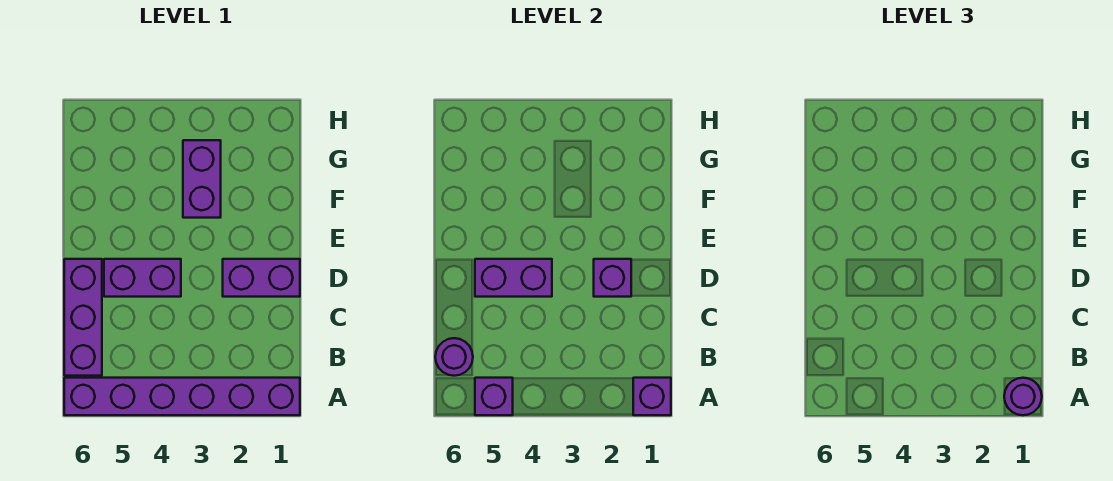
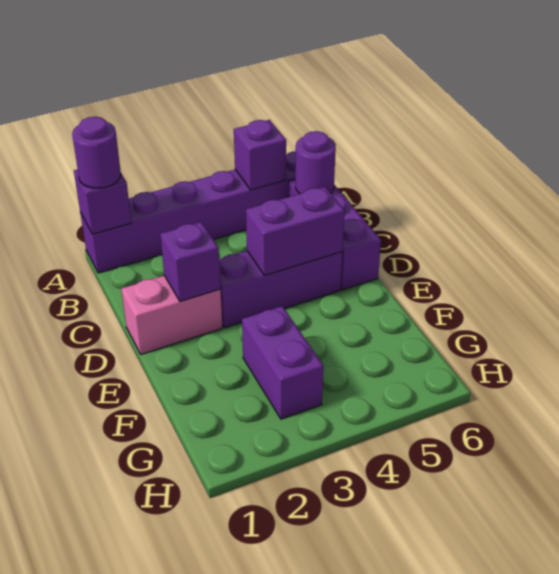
purple brick D1:D2 level 1 -> pink brick D1:D2 level 1
purple brick D4:D5 level 1 -> purple brick D3:D5 level 1

